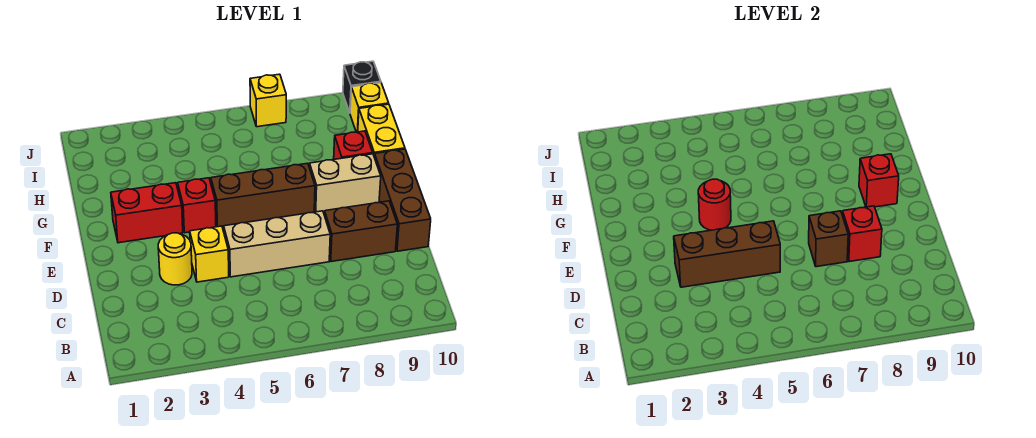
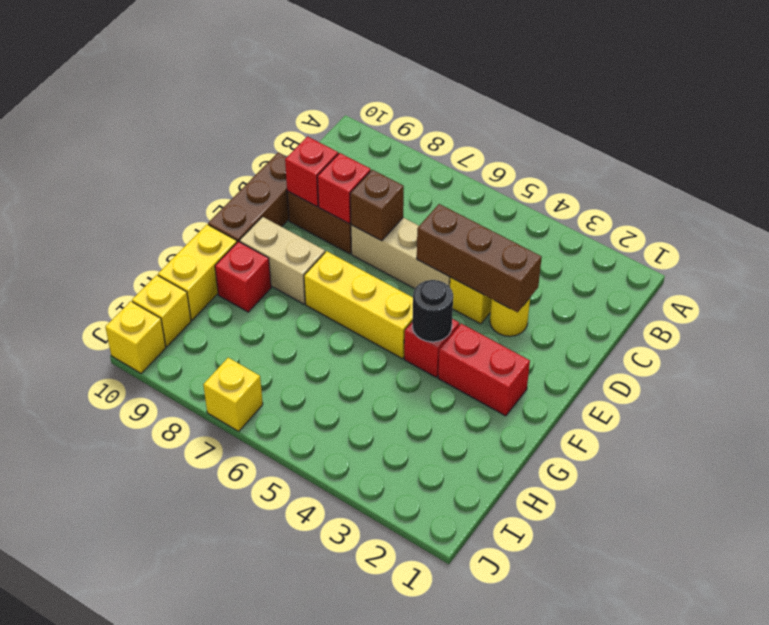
red round brick F4 level 2 -> black round brick F4 level 2
brown brick F5:F7 level 1 -> yellow brick F5:F7 level 1
red brick F9 level 2 -> red brick D9 level 2
black brick J10 level 1 -> yellow brick J10 level 1

